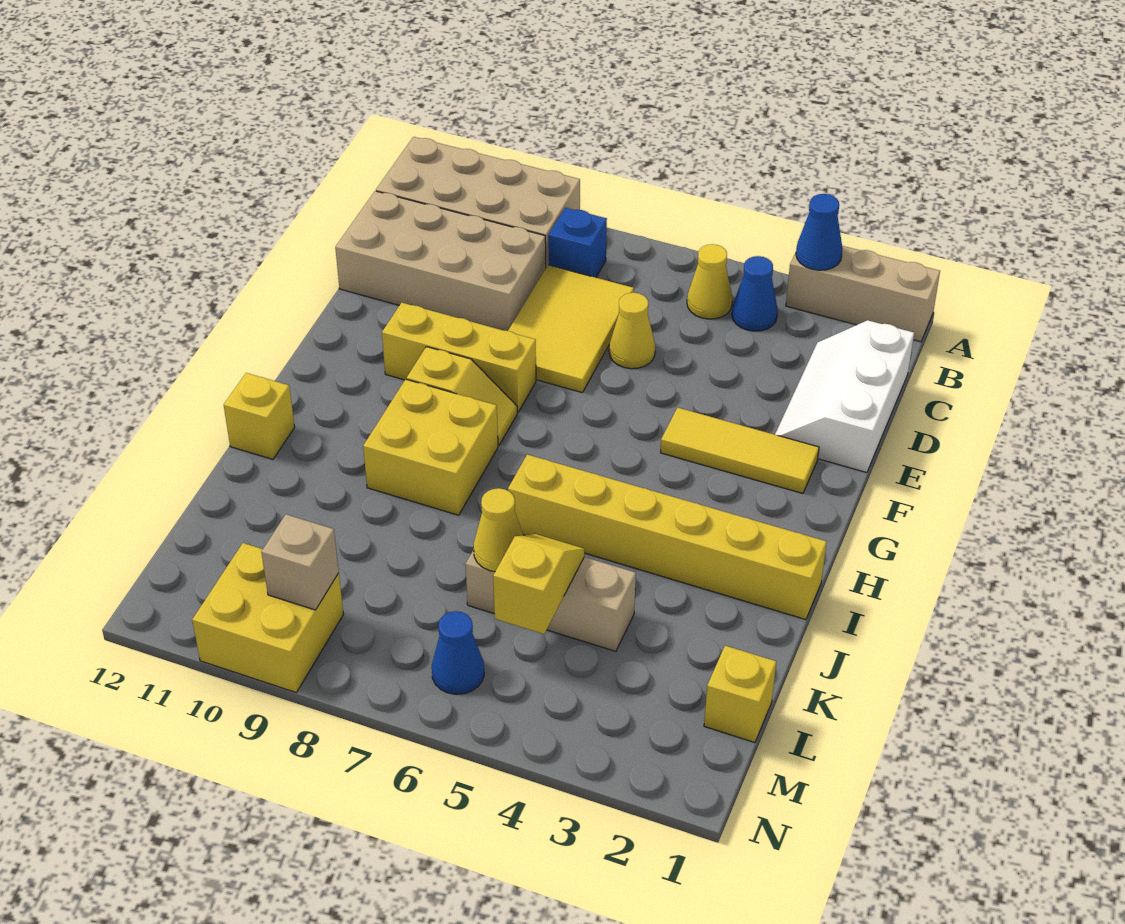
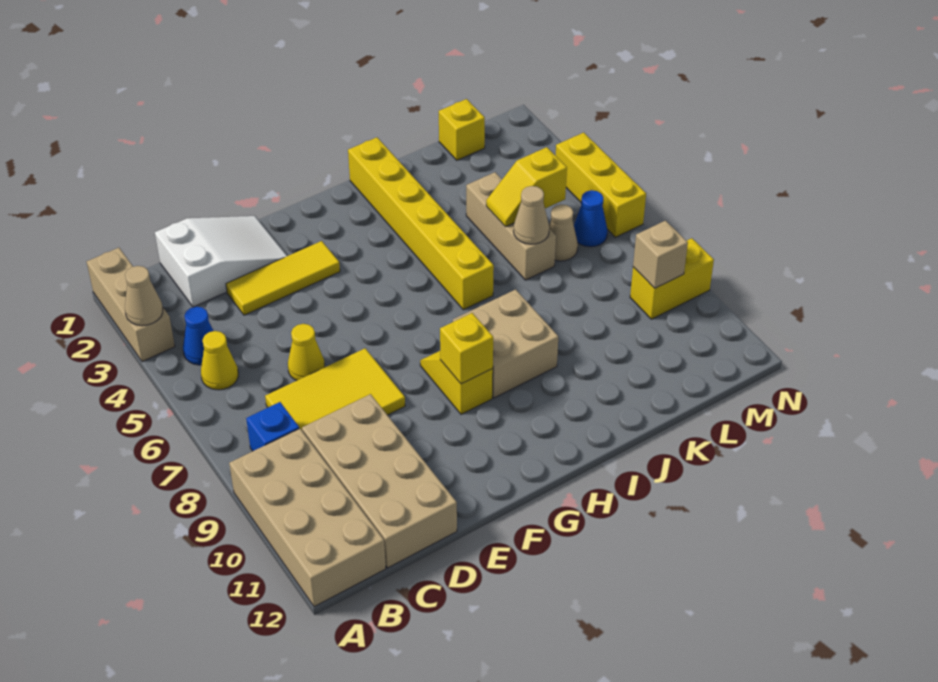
blue cone A3 level 2 -> tan cone A3 level 2
white slope C1:E2 level 1 top 1 -> white slope C1:E2 level 1 top C
yellow tile F2:F4 level 1 -> yellow tile D3:F3 level 1
yellow brick F8:F10 level 1 -> yellow brick N4:N6 level 1
yellow brick H8:I9 level 1 -> tan brick H8:I9 level 1
yellow brick I12 level 1 -> yellow brick G9 level 2
yellow cone K6 level 2 -> tan cone K6 level 2
none -> tan cone L6 level 1
yellow brick M9:N10 level 1 -> yellow brick M9:N9 level 1

